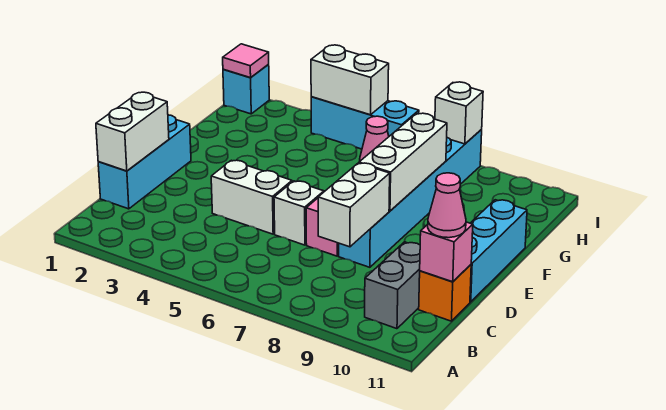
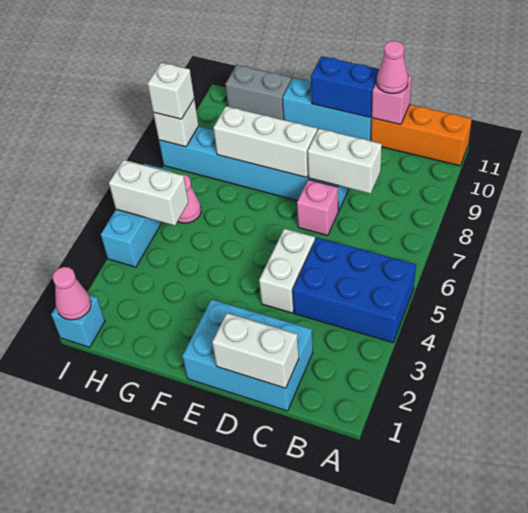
none -> blue brick A4:C5 level 1
grey brick B10:C10 level 1 -> grey brick G11:H11 level 1
cyan brick C1:E1 level 1 -> cyan brick C1:E2 level 1
orange brick C11 level 1 -> orange brick A11:C11 level 1
white brick D6 level 1 -> white brick I8 level 3
none -> blue brick D11:E11 level 2
pink tile I1 level 2 -> pink cone I1 level 2
white brick I4:I5 level 2 -> white brick H5:I5 level 2

